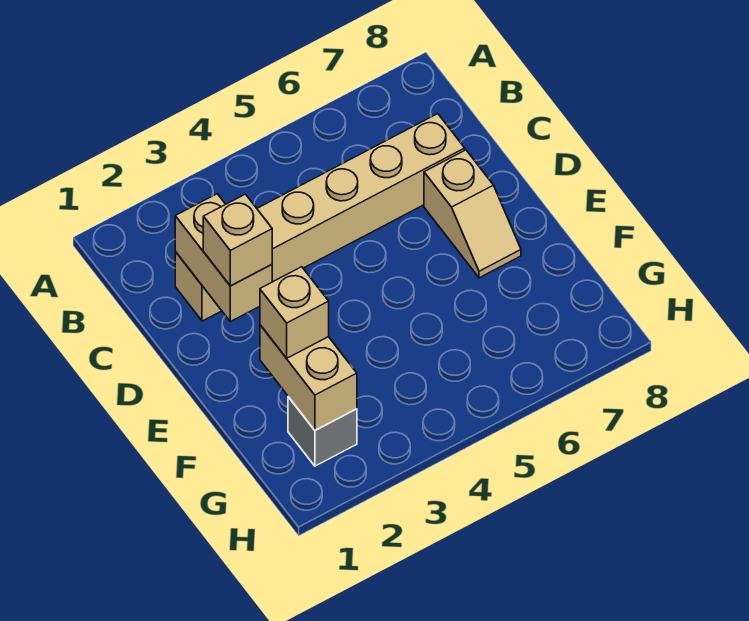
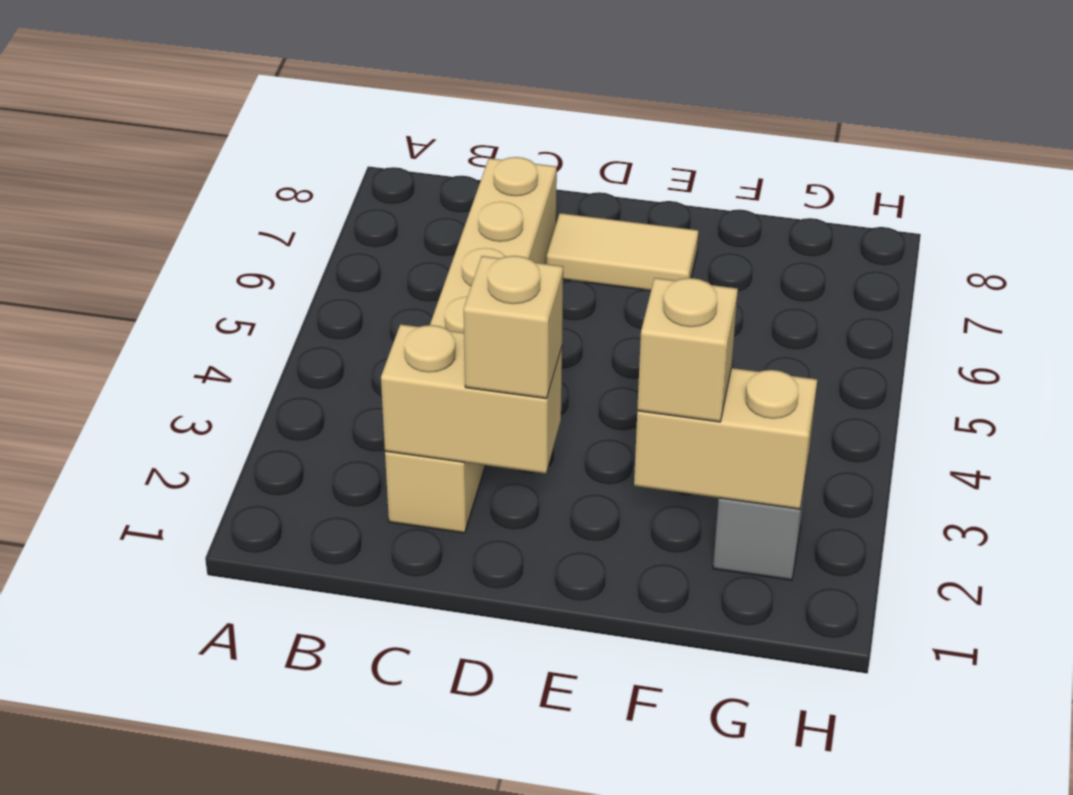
tan slope D7:E7 level 1 top D -> tan tile D7:E7 level 1

